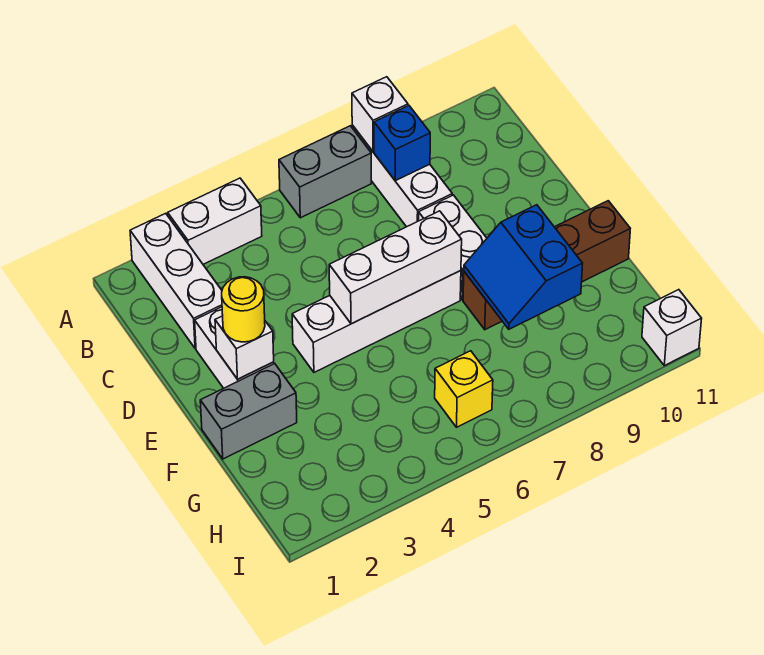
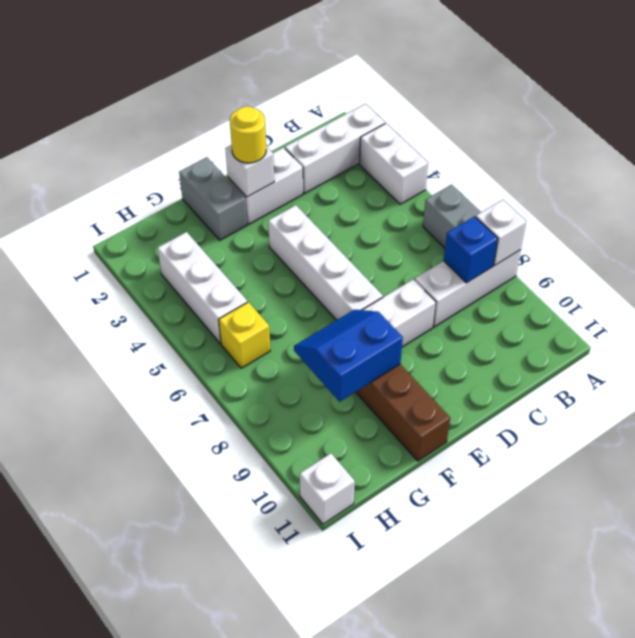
white brick E5:E7 level 2 -> white brick H3:H5 level 1

